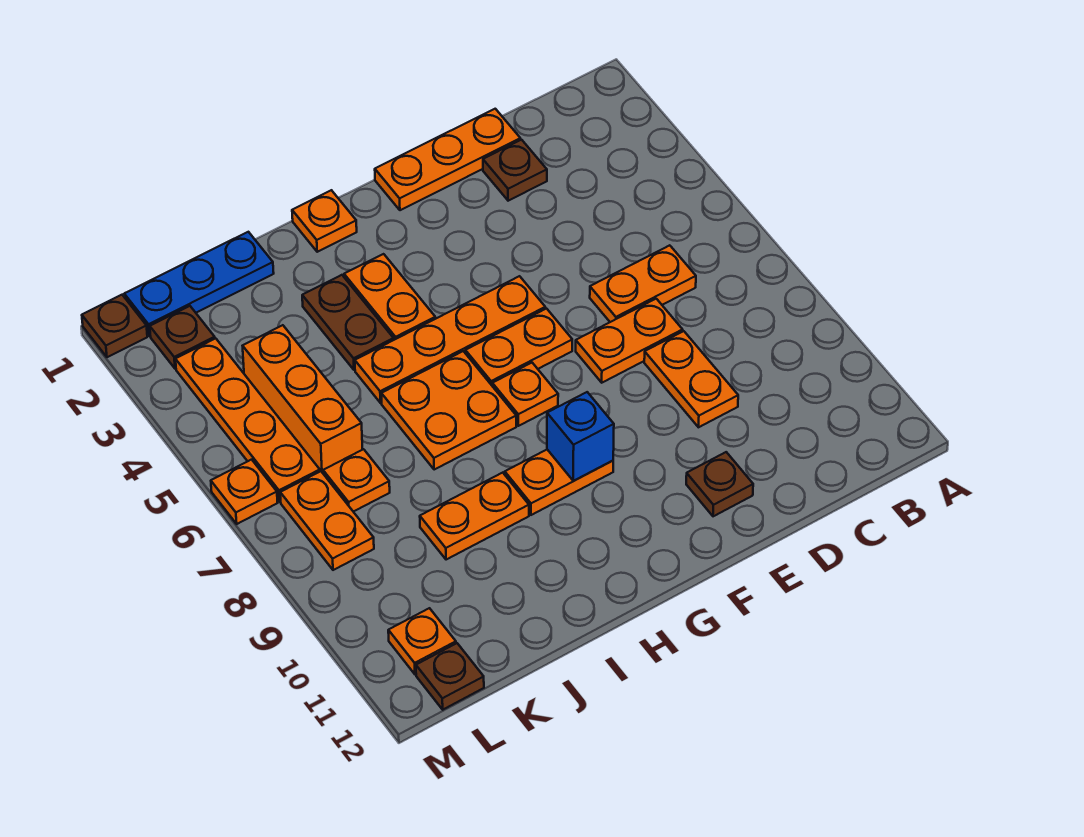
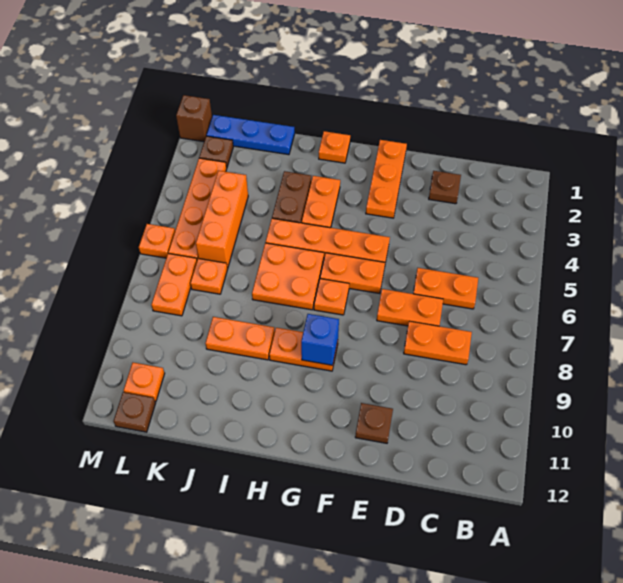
orange plate D1:F1 level 1 -> orange plate F1:F3 level 1
orange plate D8:D9 level 1 -> orange plate C8:D8 level 1
brown plate M1 level 1 -> brown brick M1 level 1

